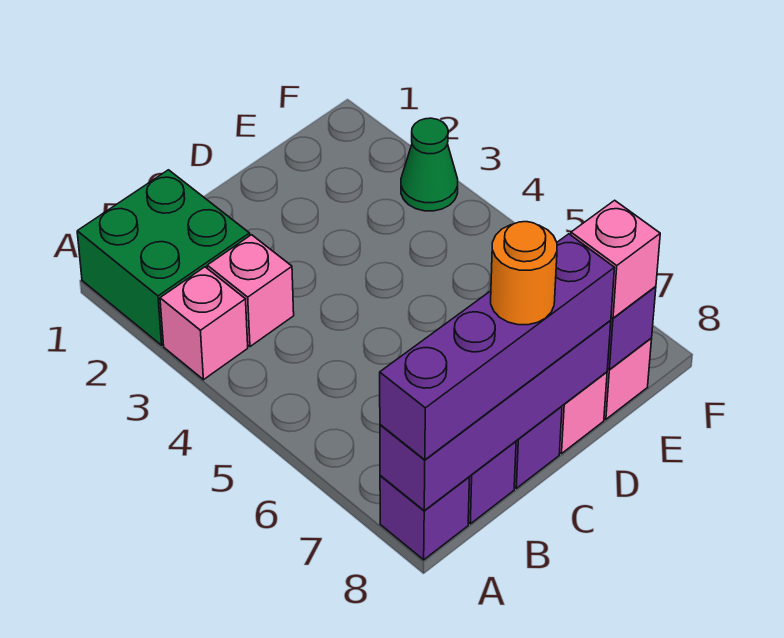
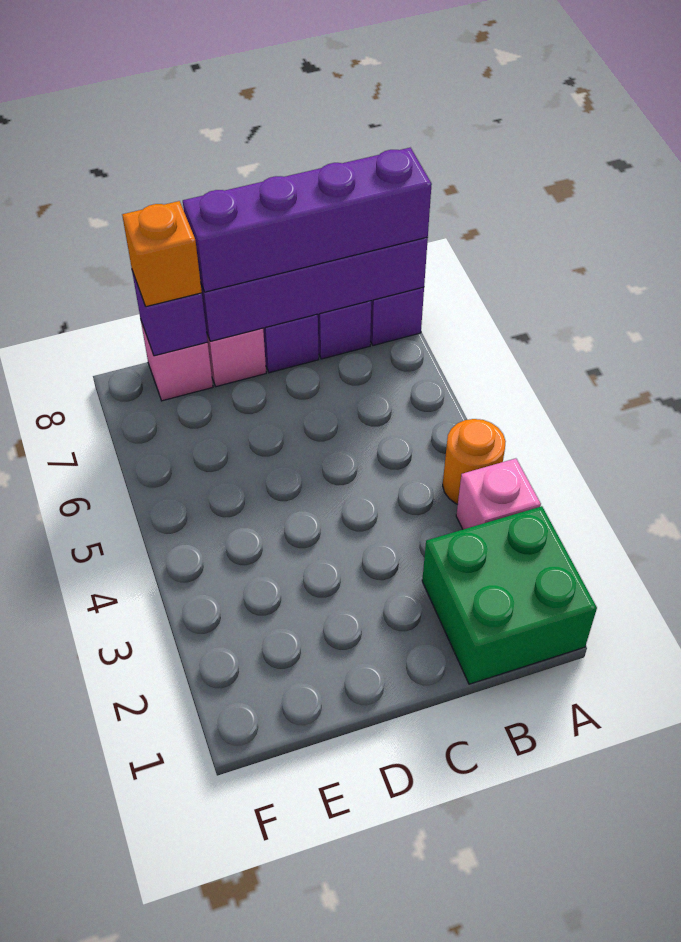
pink brick B3 level 1 -> none
orange round brick C8 level 4 -> orange round brick A4 level 1
pink brick E8 level 3 -> orange brick E8 level 3
green cone F3 level 1 -> none

